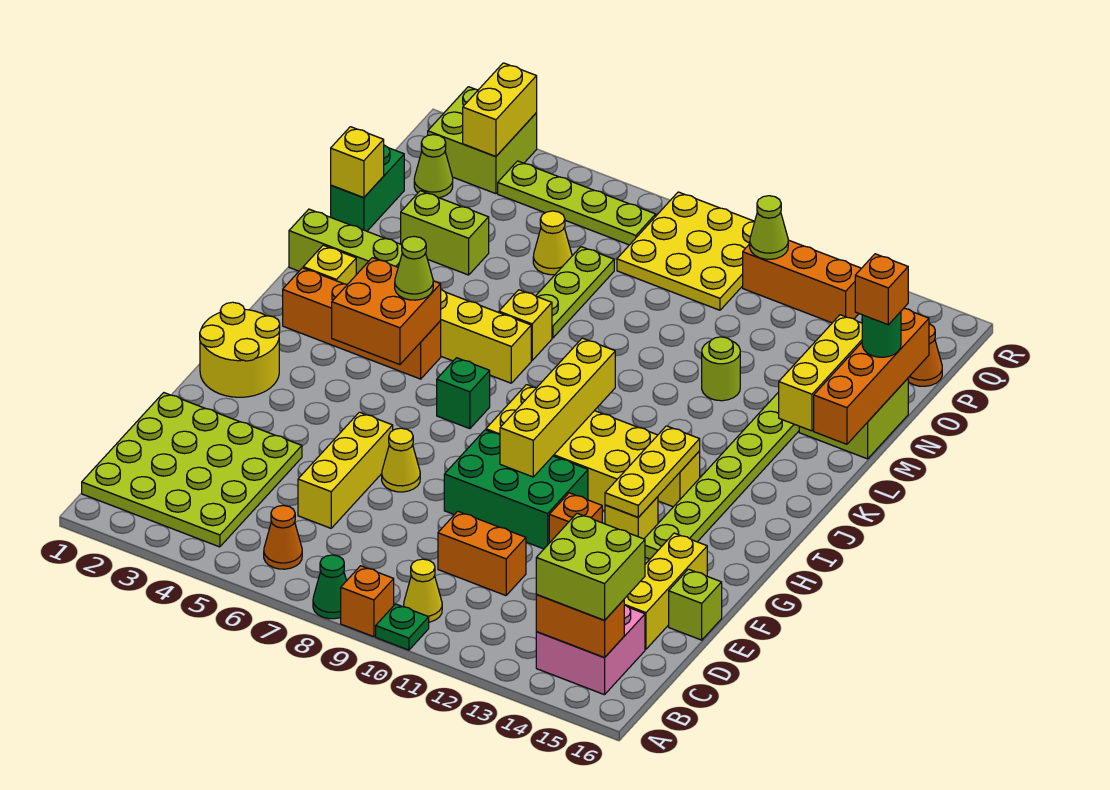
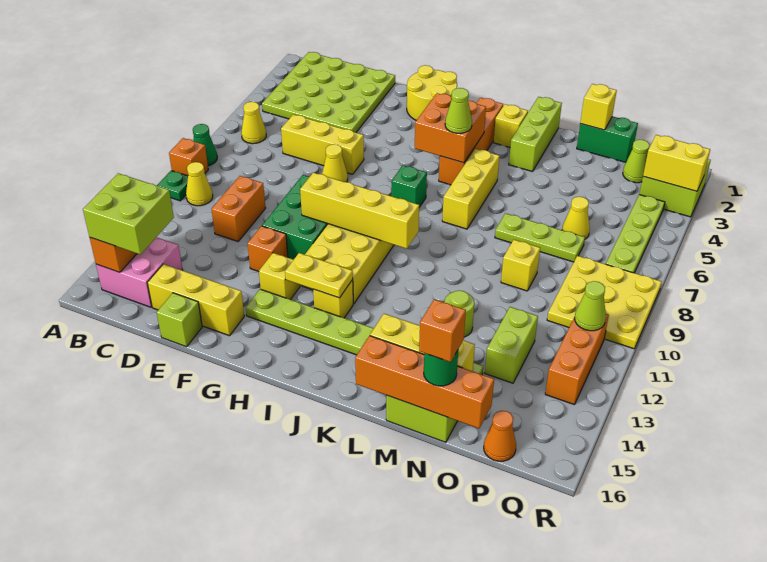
orange cone B6 level 1 -> yellow cone B6 level 1
yellow plate G13:I13 level 2 -> yellow plate H13:I13 level 2
yellow brick L7 level 1 -> yellow brick N9 level 1
lime brick N3:N4 level 1 -> lime brick O12:O13 level 1

